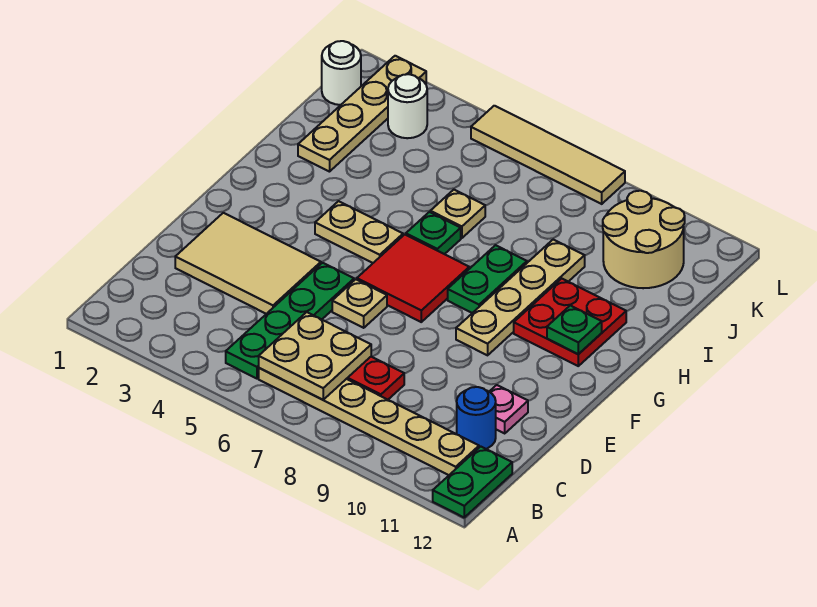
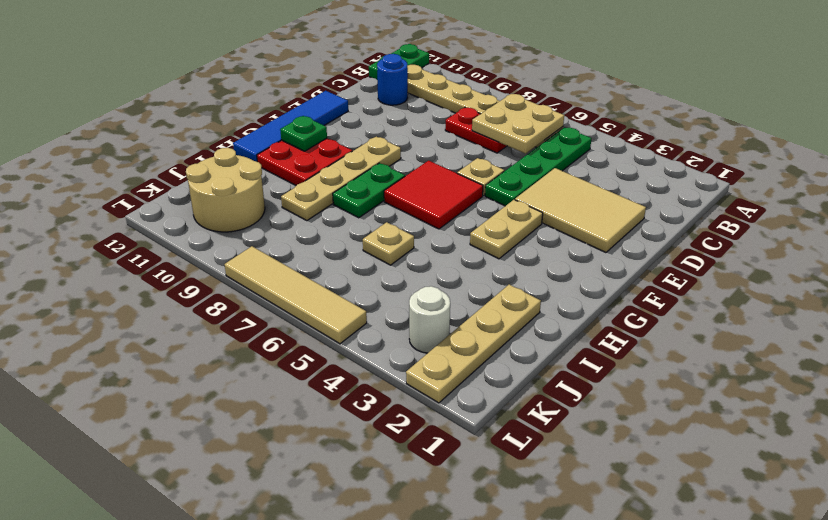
pink plate D11 level 1 -> none
none -> blue tile E12:H12 level 1
tan plate G4:G5 level 1 -> tan plate F4:G4 level 1
green plate H6 level 1 -> none
white round brick K1 level 1 -> none

